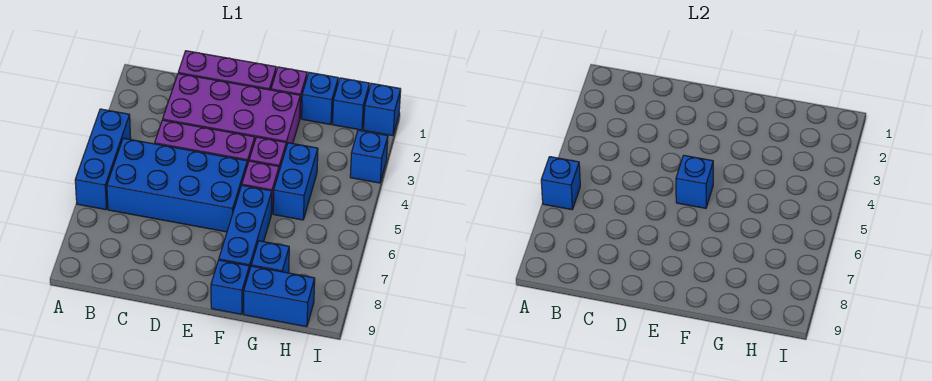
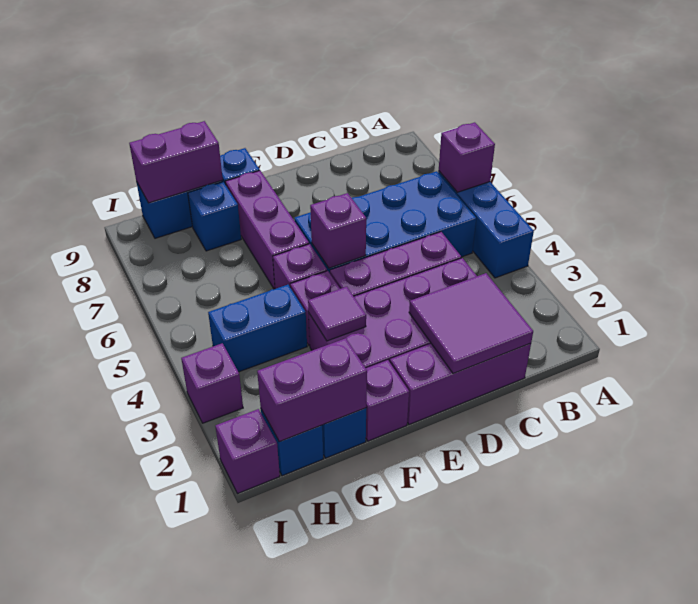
blue brick A6 level 2 -> purple brick A6 level 2
none -> purple tile C1:D2 level 2
blue brick E5 level 2 -> purple brick E5 level 2
none -> purple tile F3 level 2
blue brick F6:F8 level 1 -> purple brick F6:F8 level 1
none -> purple brick G1:H1 level 2
blue brick G4:G5 level 1 -> blue brick G4:H4 level 1
none -> purple brick G9:H9 level 2
blue brick I1 level 1 -> purple brick I1 level 1
blue brick I3 level 1 -> purple brick I3 level 1

